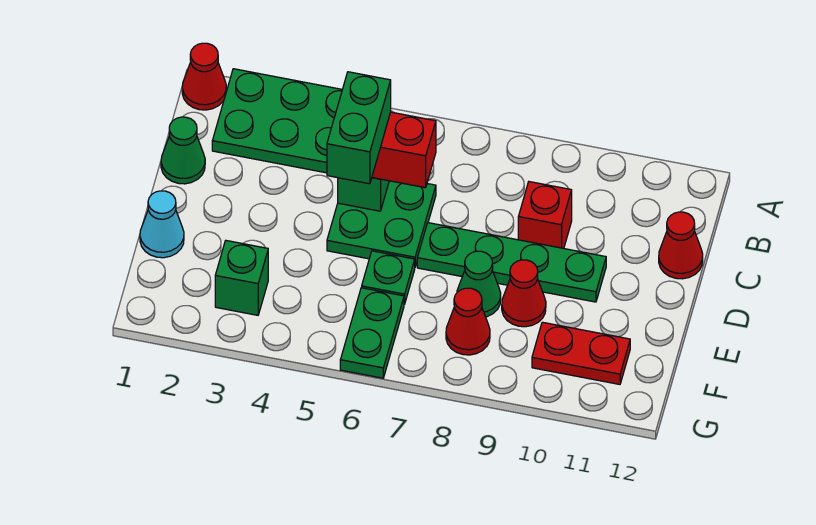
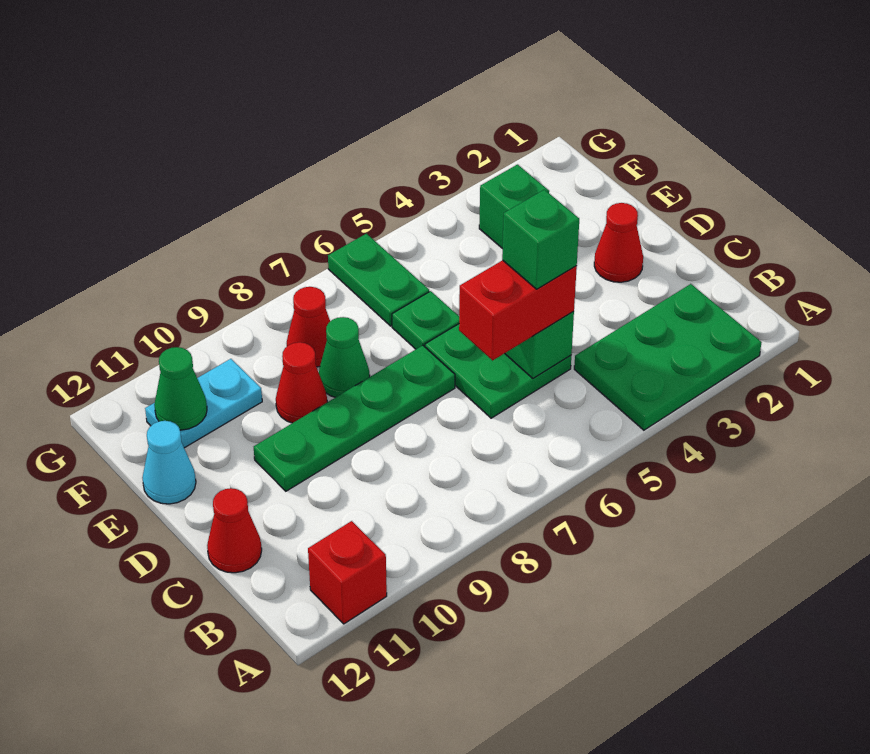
red cone A1 level 1 -> red cone D2 level 1
green cone C1 level 1 -> green cone F11 level 2
green brick C5:D5 level 4 -> green brick C5 level 4
red brick C9 level 1 -> red brick A11 level 1
cyan cone E1 level 1 -> cyan cone E12 level 1
red plate F10:F11 level 1 -> cyan plate F10:F11 level 1

